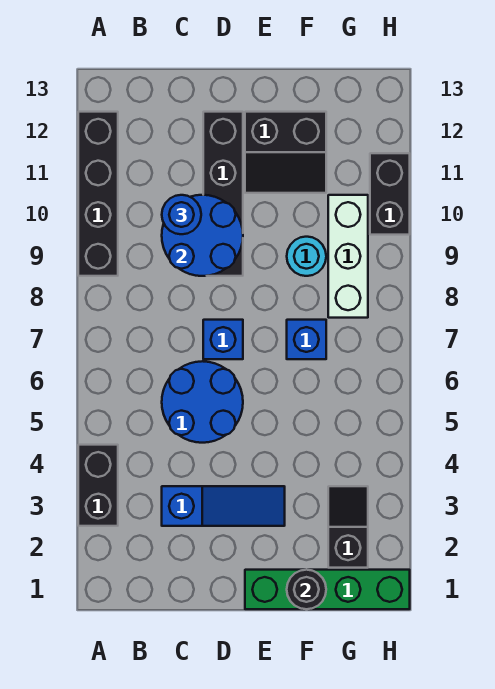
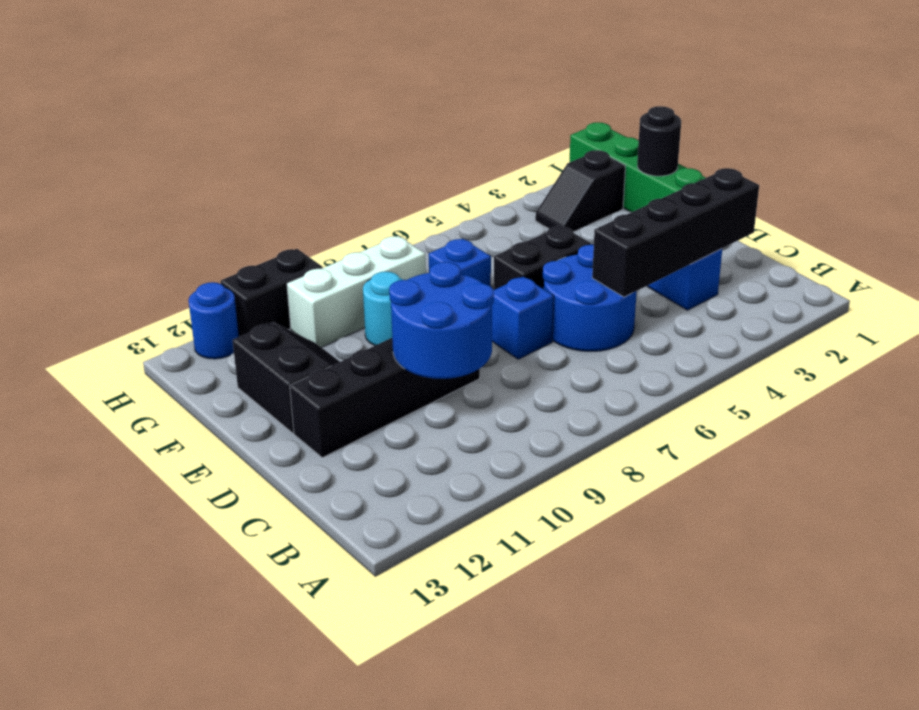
black brick A3:A4 level 1 -> black brick E5:E6 level 1
black brick A9:A12 level 1 -> black brick C2:C5 level 2
blue round brick C10 level 3 -> blue round brick H12 level 1

